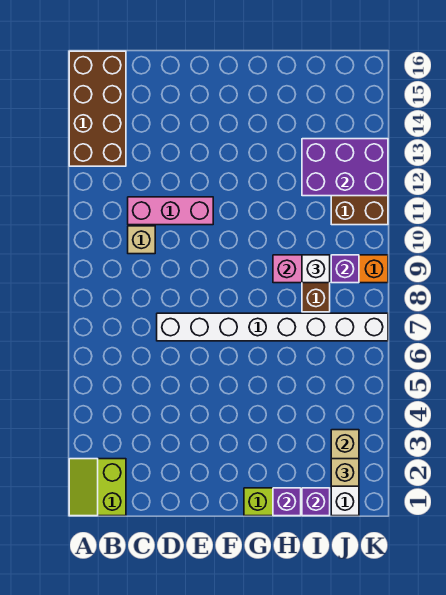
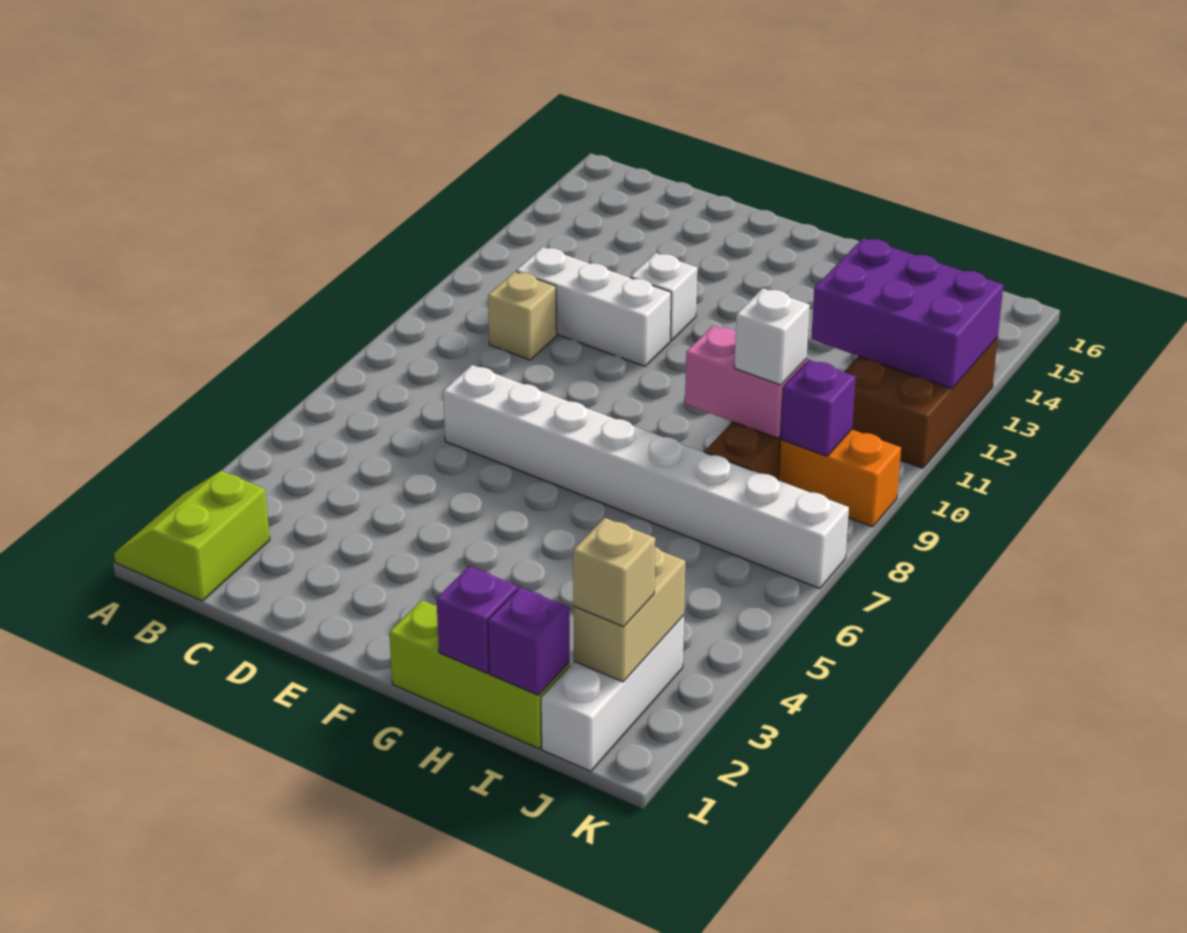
brown brick A13:B16 level 1 -> none
pink brick C11:E11 level 1 -> white brick C11:E11 level 1
none -> white brick E12 level 1

